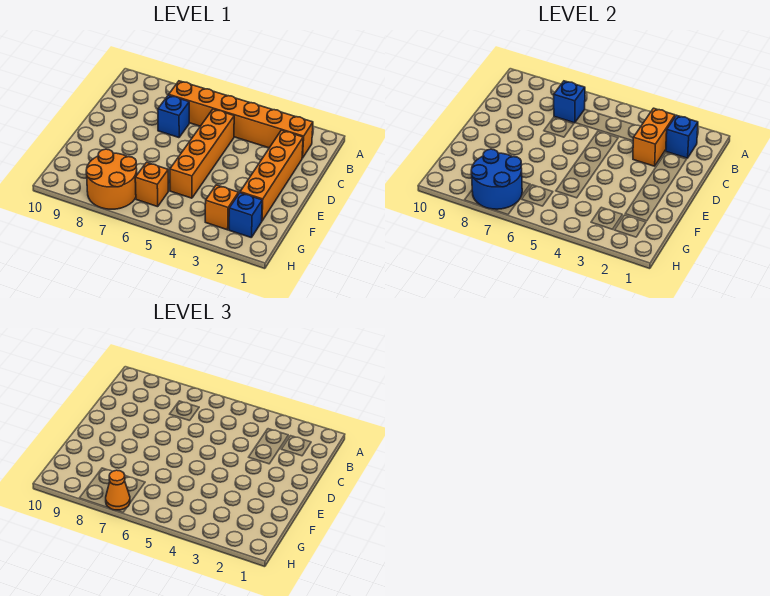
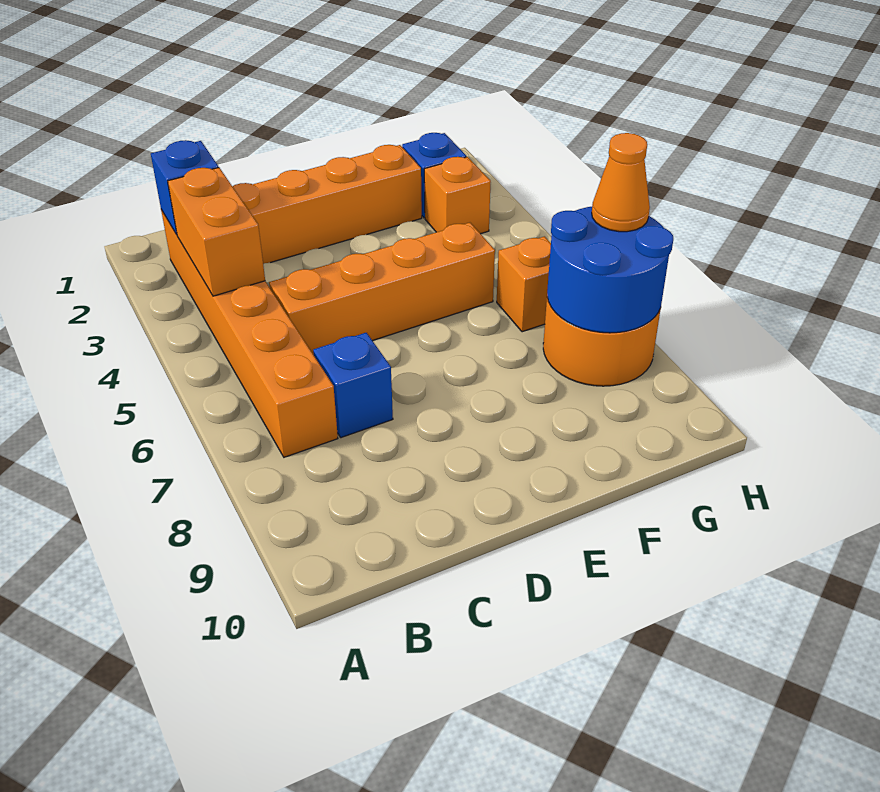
orange brick B3:C3 level 2 -> orange brick B3:B4 level 2
blue brick B7 level 2 -> none

